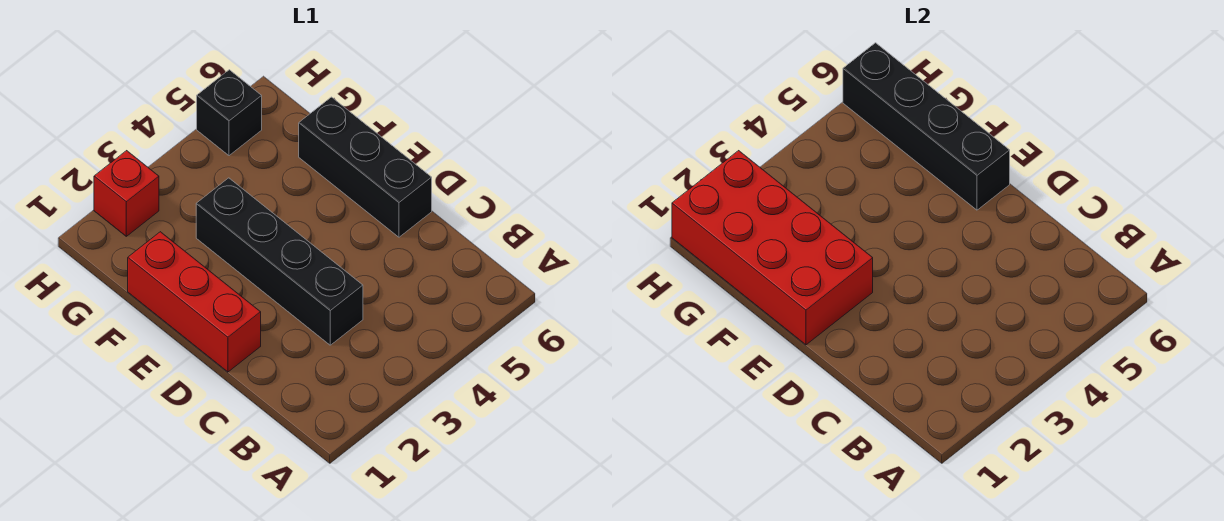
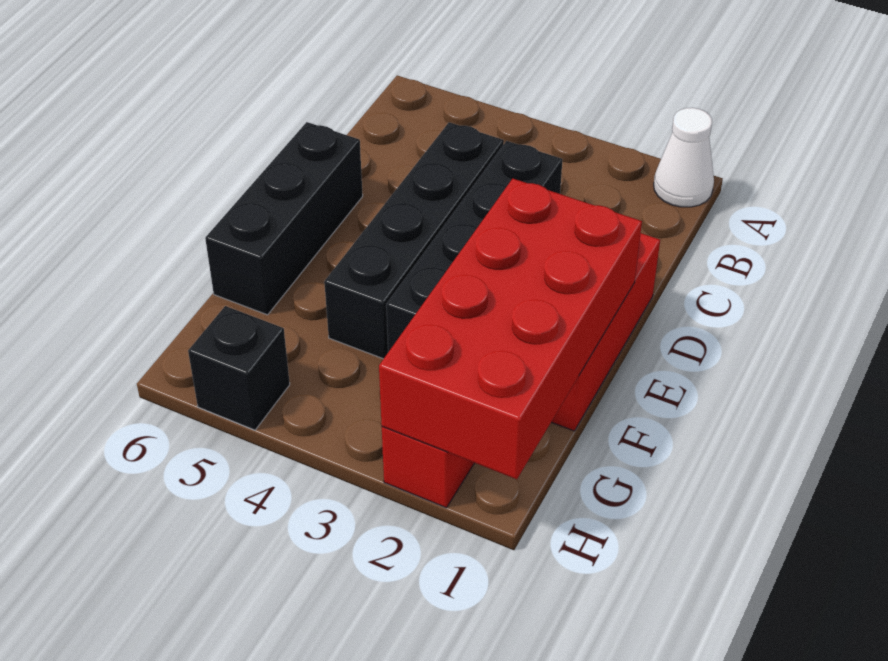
none -> white cone A1 level 1
black brick E6:H6 level 2 -> black brick C4:F4 level 1

